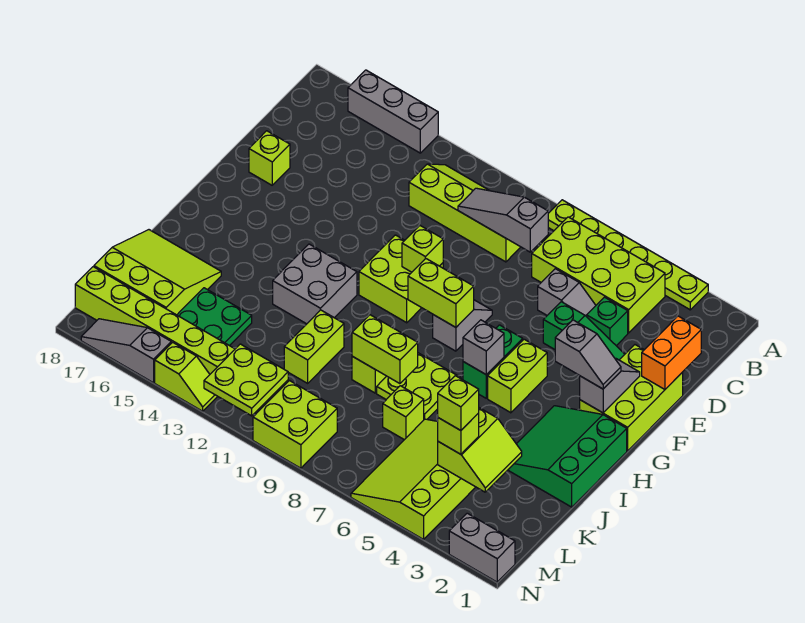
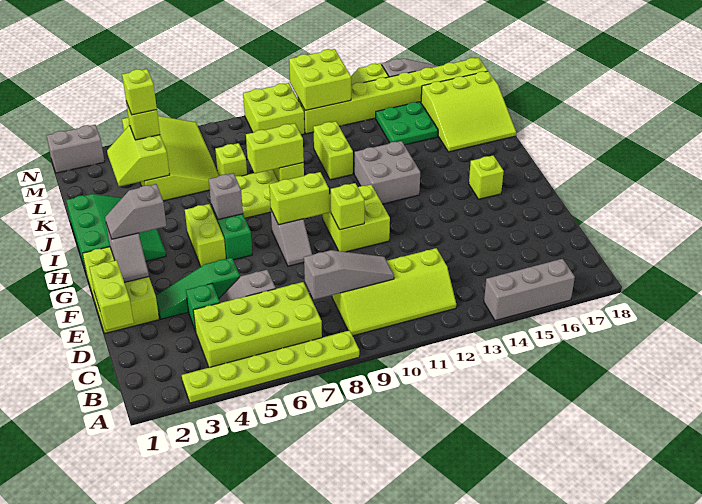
orange brick D1:E1 level 2 -> lime brick D1:E1 level 2
lime brick E17 level 1 -> lime brick G16 level 1
lime plate M11:N12 level 2 -> lime brick M11:N12 level 2

